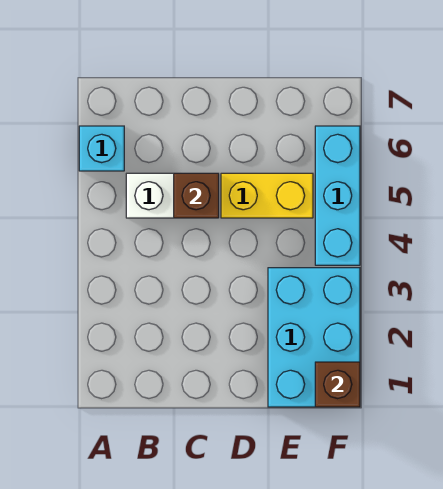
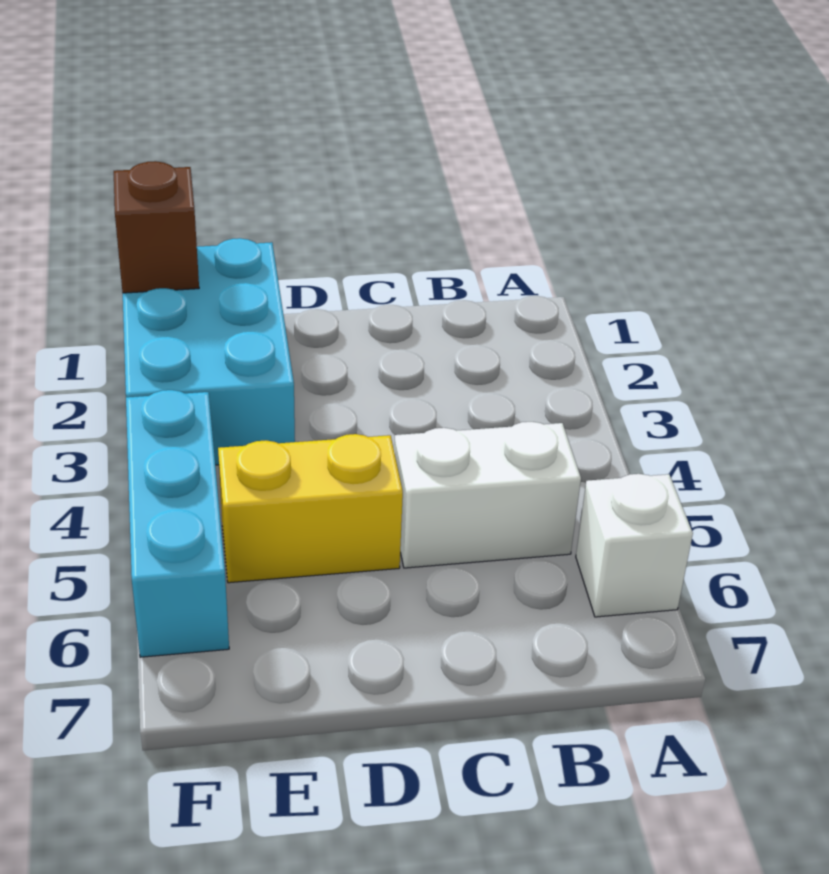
cyan brick A6 level 1 -> white brick A6 level 1
brown brick C5 level 2 -> none

